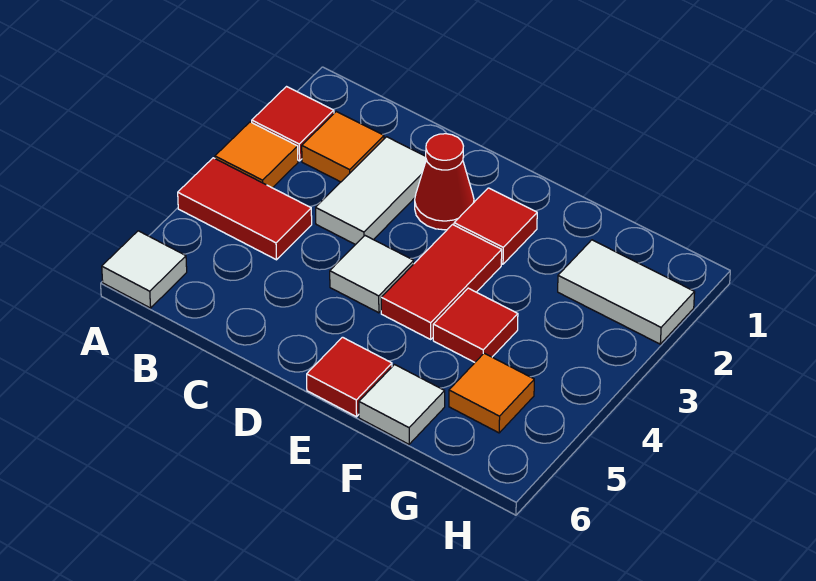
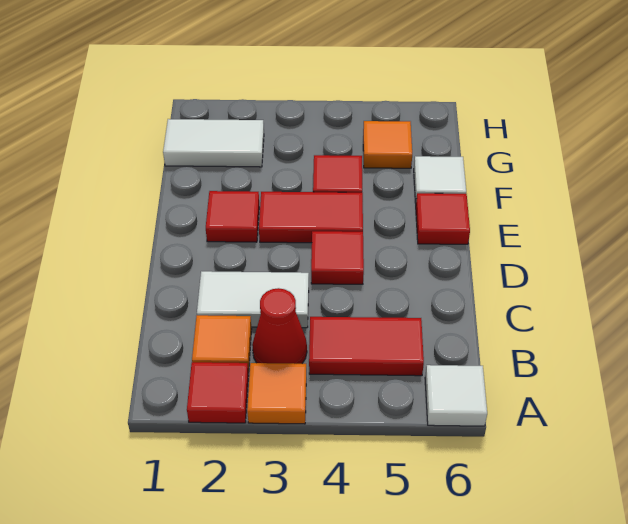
red tile A4:B4 level 1 -> red tile B4:B5 level 1
red cone D2 level 1 -> red cone B3 level 1
white tile D4 level 1 -> red tile D4 level 1
white tile G2:H2 level 1 -> white tile G1:G2 level 1

